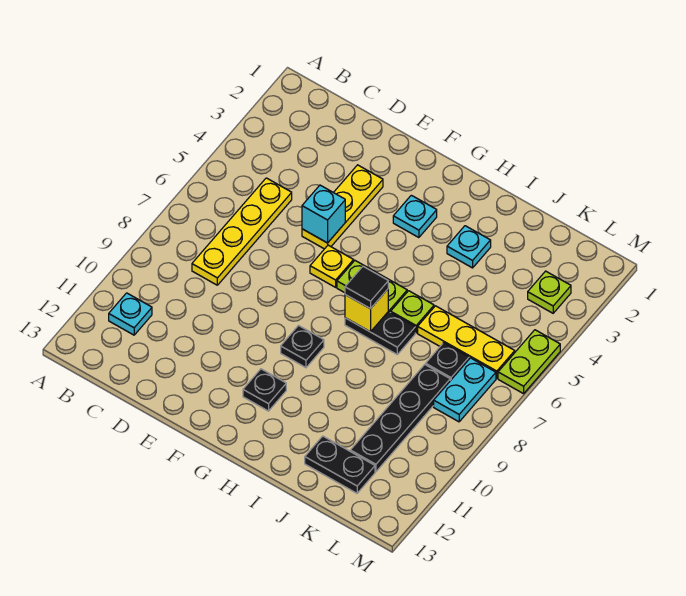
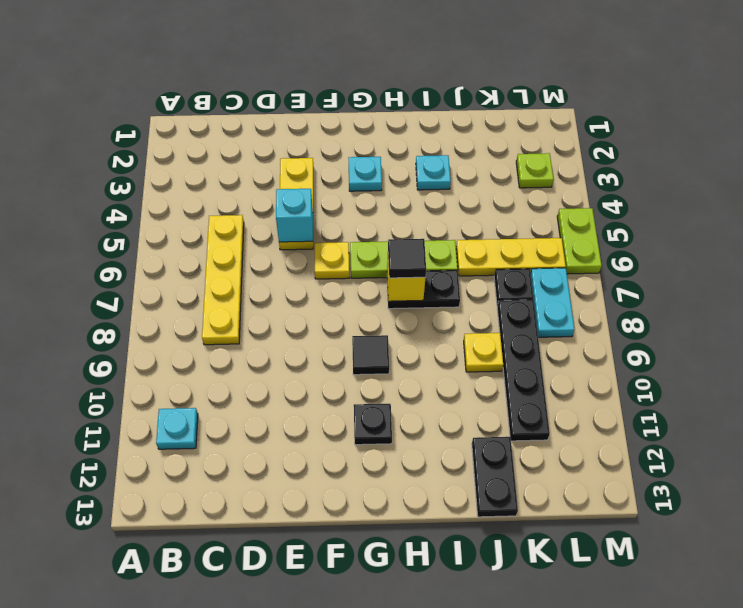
black plate G9 level 1 -> black tile G9 level 1
none -> yellow plate J9 level 1
black plate J12:K12 level 1 -> black plate J12:J13 level 1

